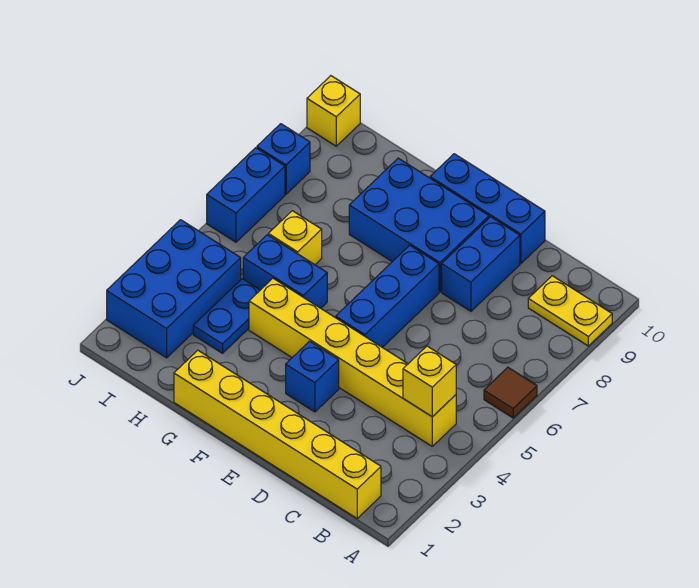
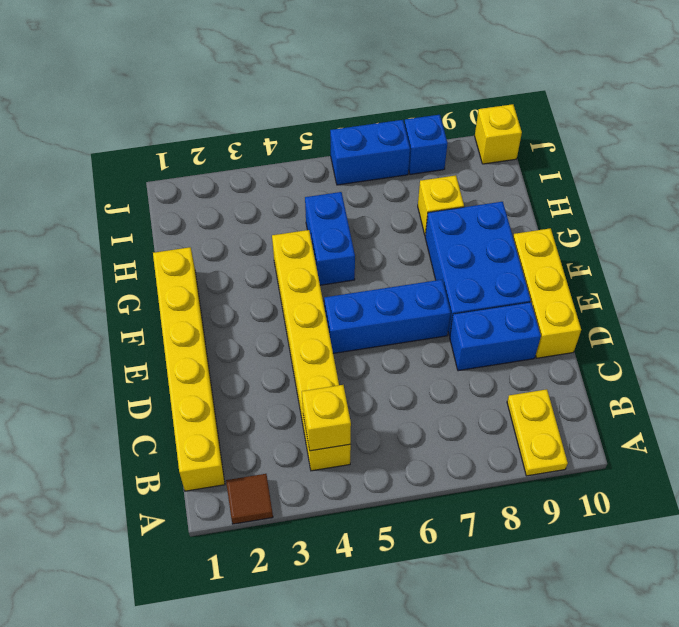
brown tile A6 level 1 -> brown tile A2 level 1
blue brick D10:F10 level 1 -> yellow brick D10:F10 level 1
blue brick E3 level 1 -> none
blue plate H3:H4 level 1 -> none
yellow brick H6 level 1 -> yellow brick H8 level 1
blue brick I2:J4 level 1 -> none

